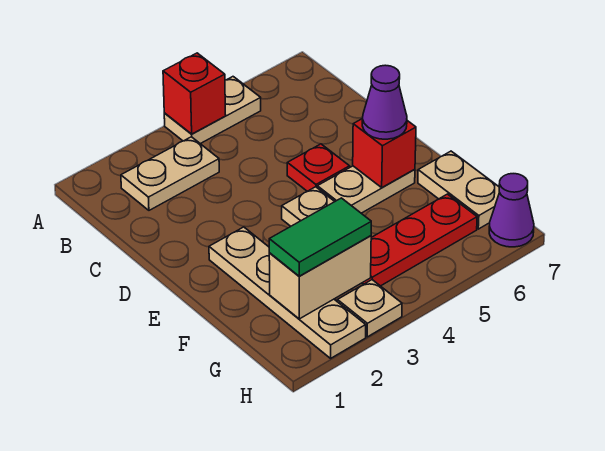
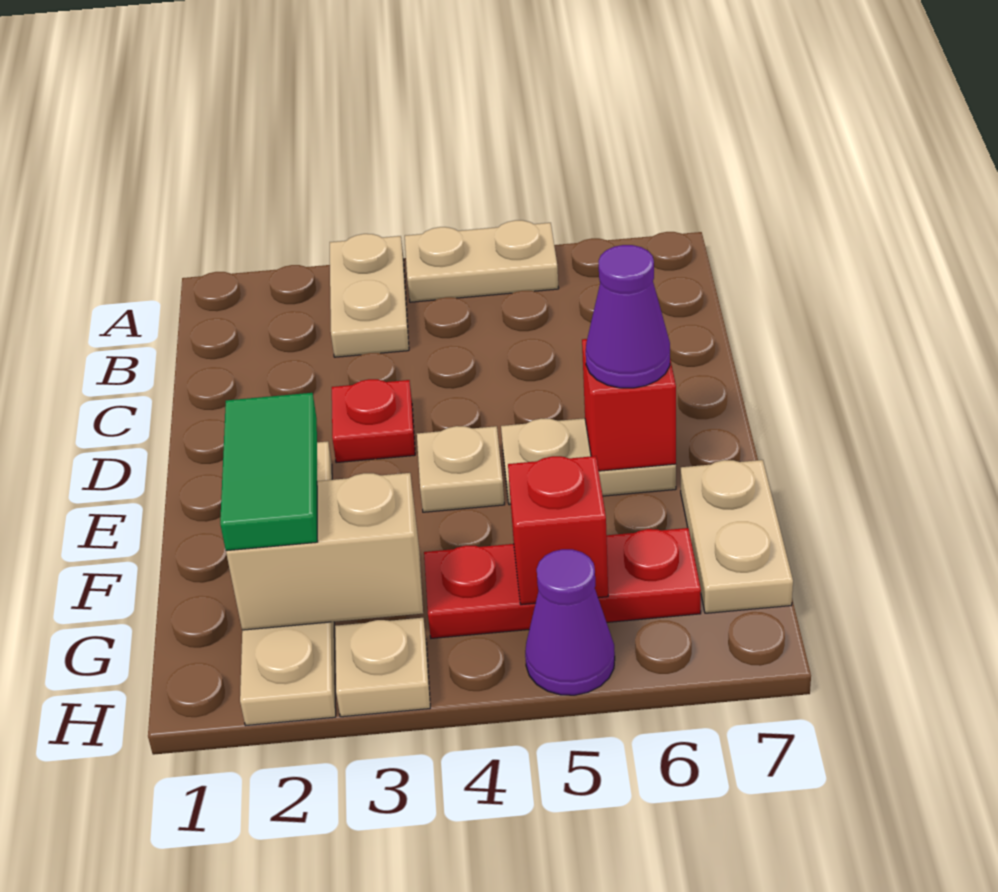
red brick A4 level 2 -> red brick G5 level 2
tan plate B2:B3 level 1 -> tan plate A3:B3 level 1
red plate D5 level 1 -> red plate D3 level 1
green tile G2:G3 level 3 -> green tile F2:G2 level 3
purple cone H7 level 1 -> purple cone H5 level 1

